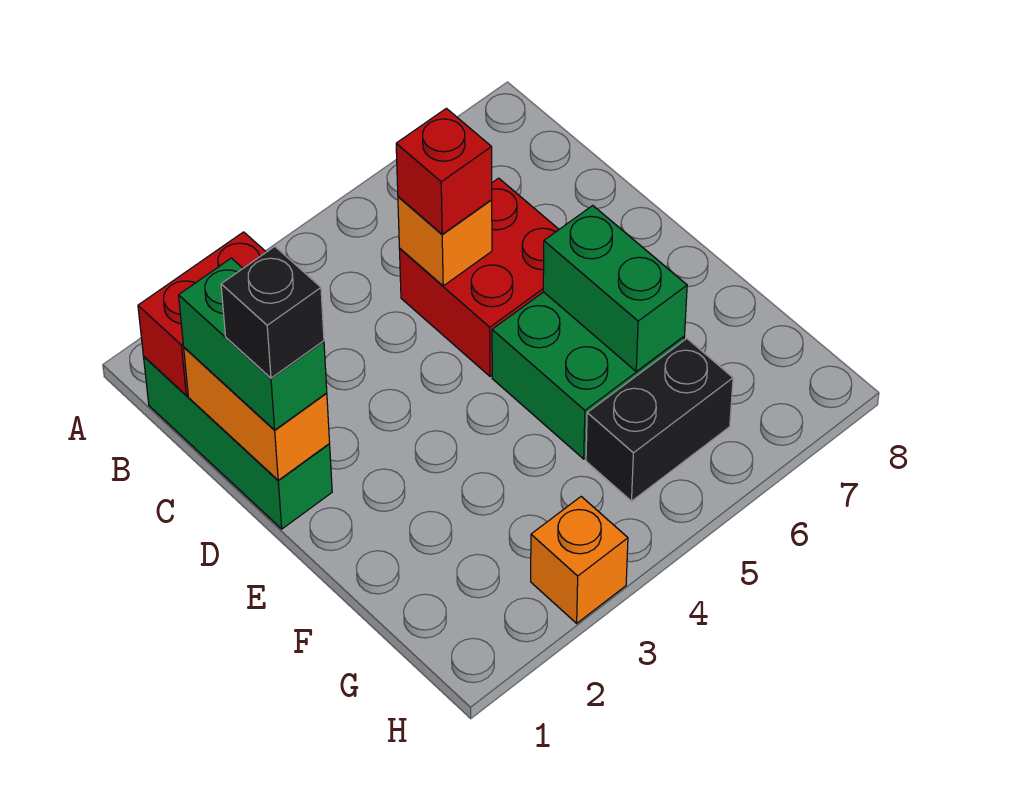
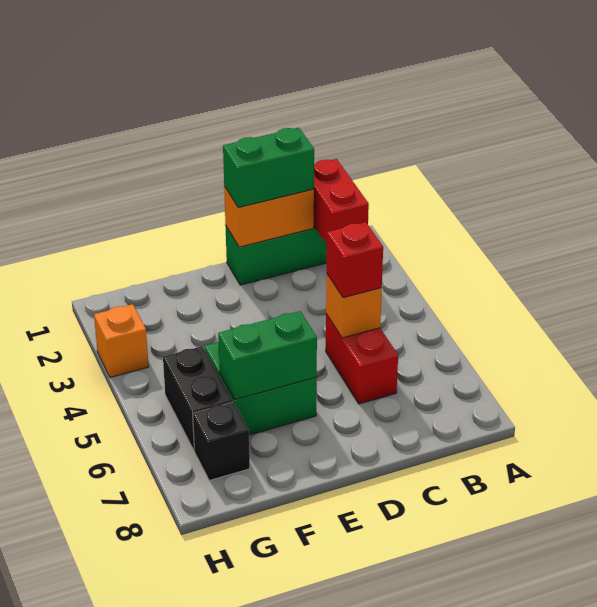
red brick C5:D6 level 1 -> red brick C5:C6 level 1
black brick D1 level 4 -> black brick G7 level 1

